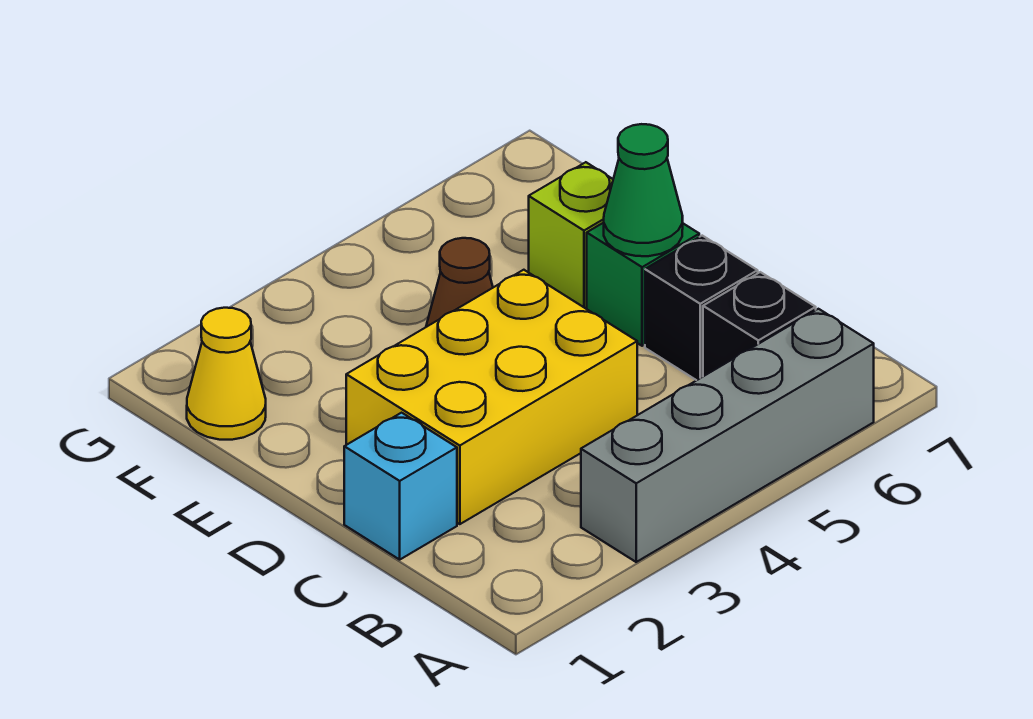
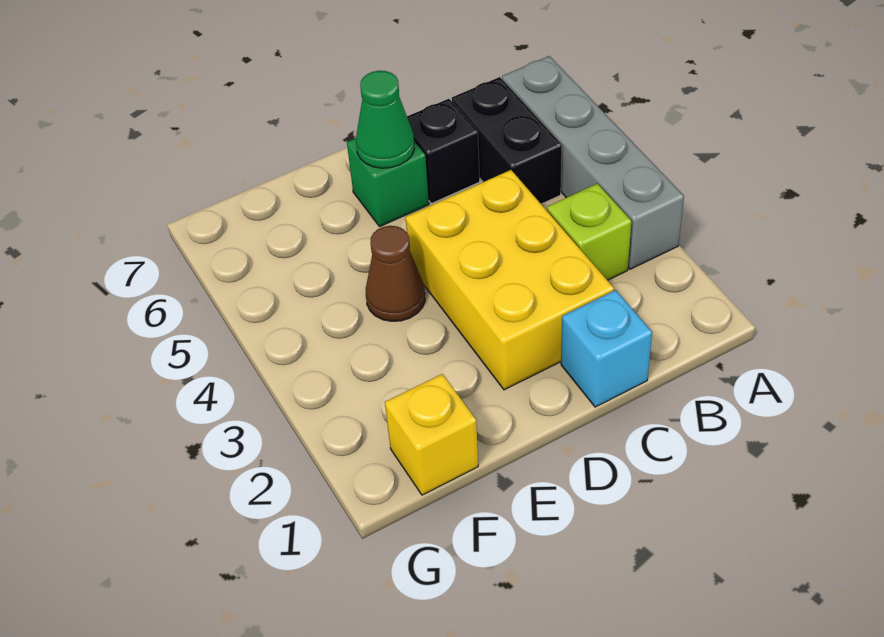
black brick B6 level 1 -> black brick B5:B6 level 1
lime brick E6 level 1 -> lime brick B3 level 1
yellow cone F1 level 1 -> yellow brick F1 level 1

